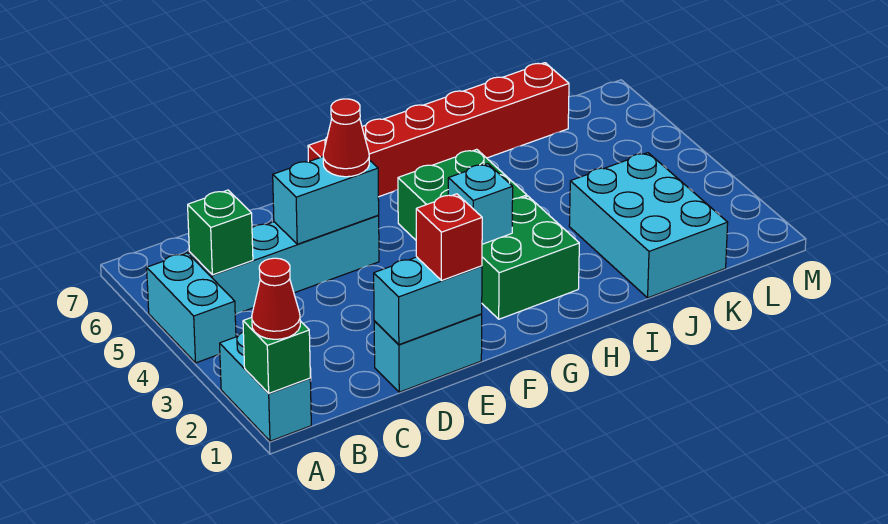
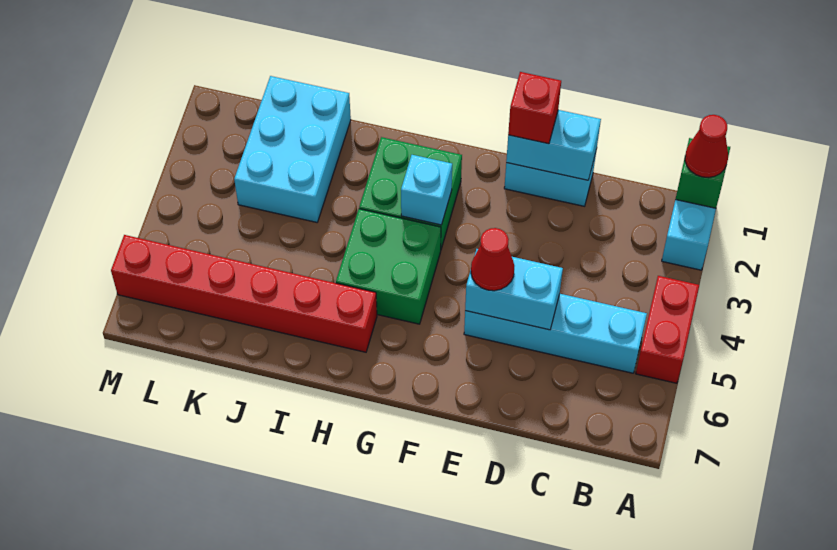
cyan brick A4:A5 level 1 -> red brick A4:A5 level 1
green brick B5 level 2 -> none
red brick F7:K7 level 1 -> red brick H6:M6 level 1

